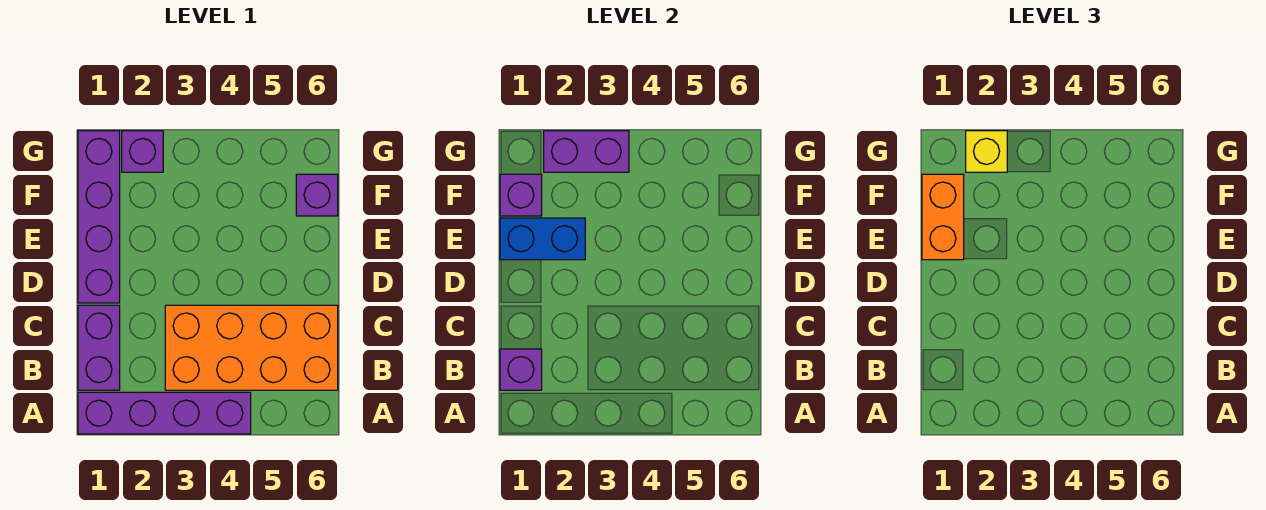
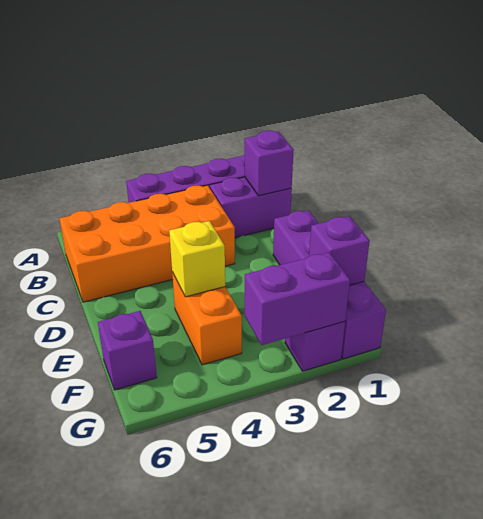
purple brick B1:C1 level 1 -> purple brick B1:B2 level 1
blue brick E1:E2 level 2 -> none
orange brick E1:F1 level 3 -> orange brick E4:F4 level 1
yellow brick G2 level 3 -> yellow brick E4 level 2

